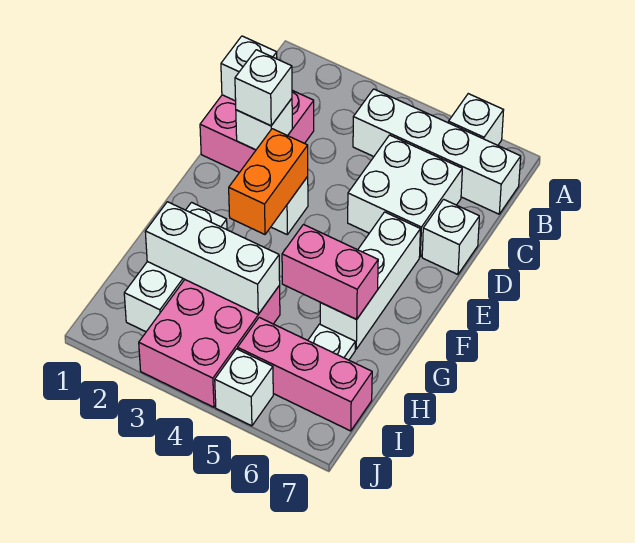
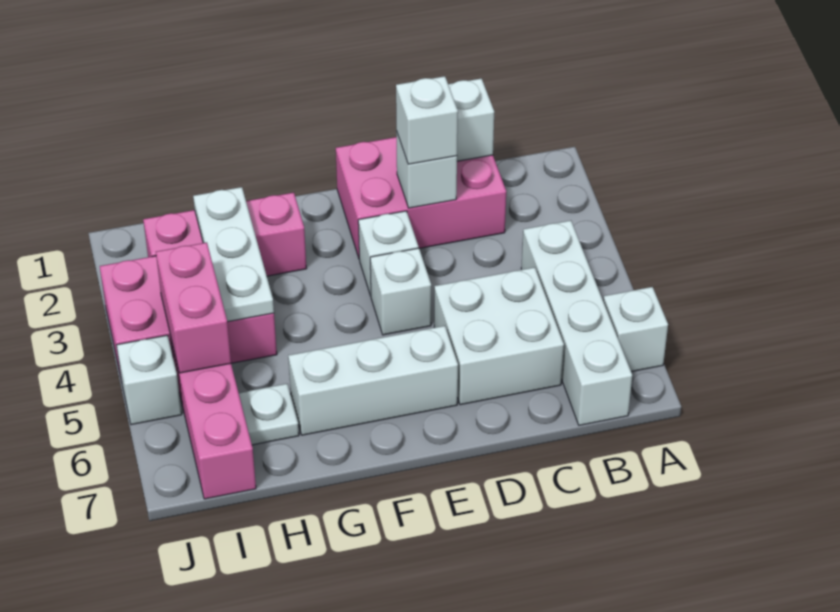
pink brick C1:D2 level 1 -> pink brick C1:E2 level 1
white brick D7 level 1 -> white brick E4 level 1
orange brick E3:F3 level 2 -> none
white brick G2:I2 level 1 -> pink brick G2:I2 level 1
pink brick G5:G6 level 2 -> pink brick I4:I5 level 2
white brick H2:H4 level 2 -> white plate H2:H4 level 2

